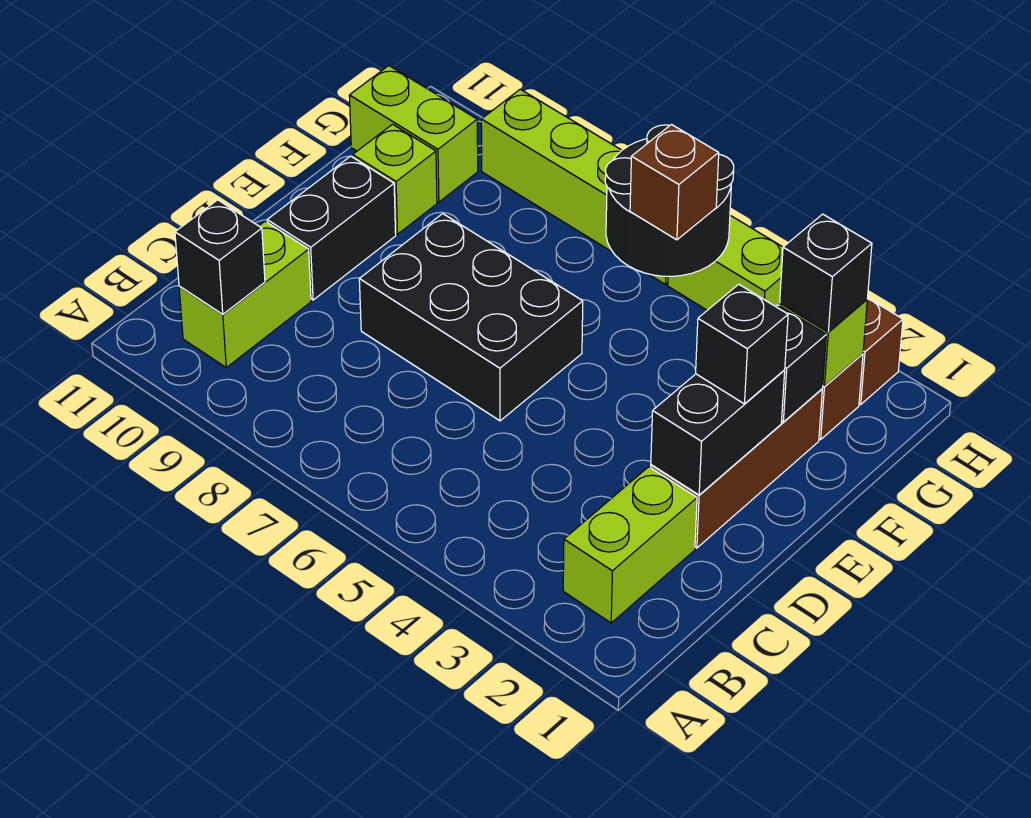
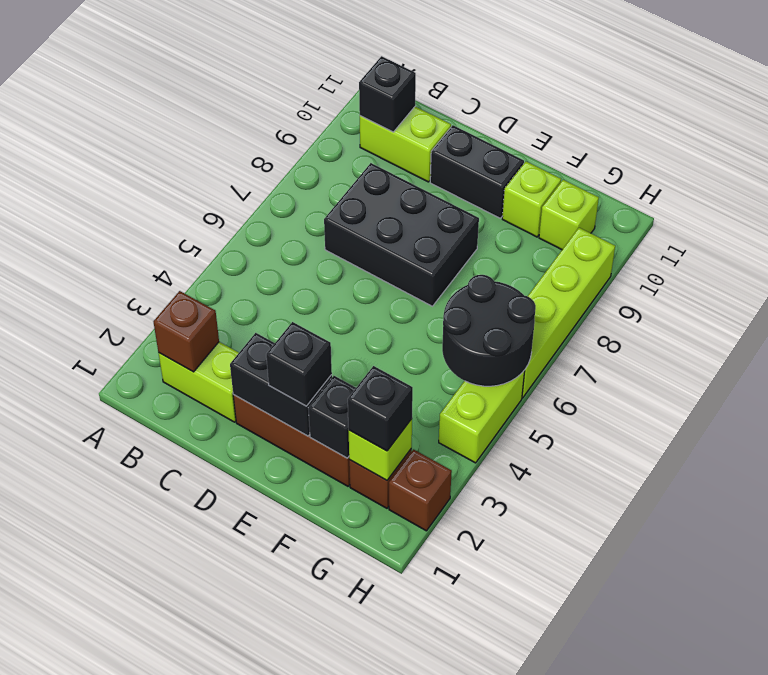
black brick D6:E8 level 1 -> black brick C7:E8 level 1
brown brick G5 level 3 -> brown brick B2 level 2
lime brick G10:G11 level 1 -> lime brick G10 level 1

